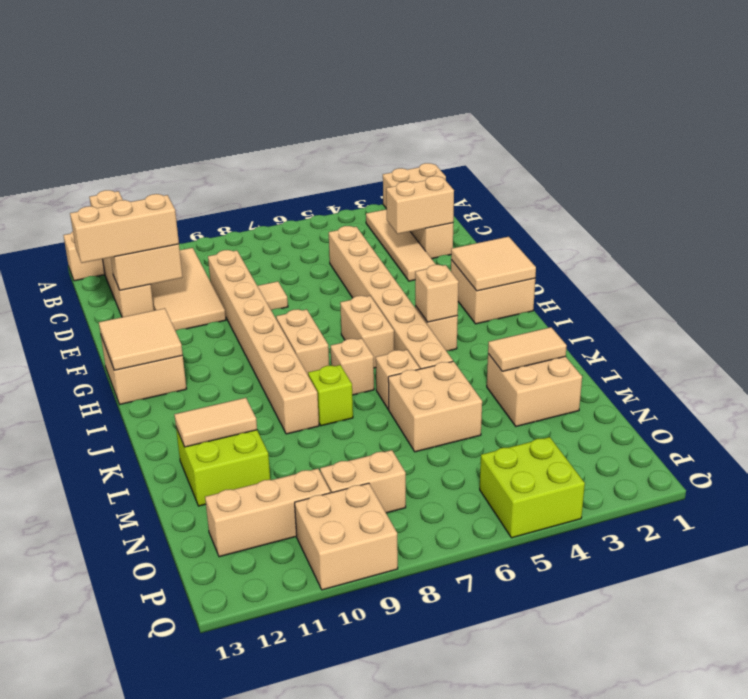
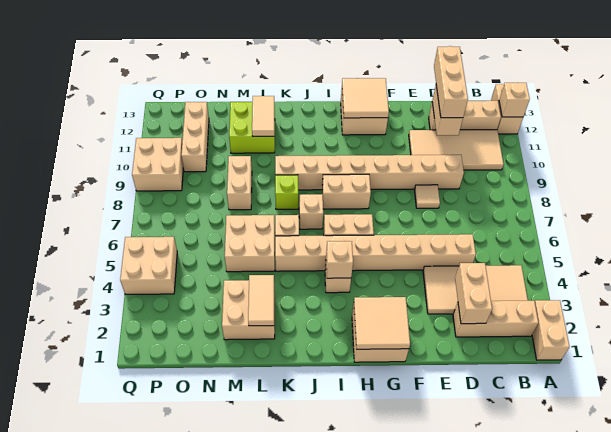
tan tile B3:E3 level 1 -> tan tile B3:E4 level 1
tan brick O8:O9 level 1 -> tan brick M8:M9 level 1
lime brick P4:Q5 level 1 -> tan brick P4:Q5 level 1

